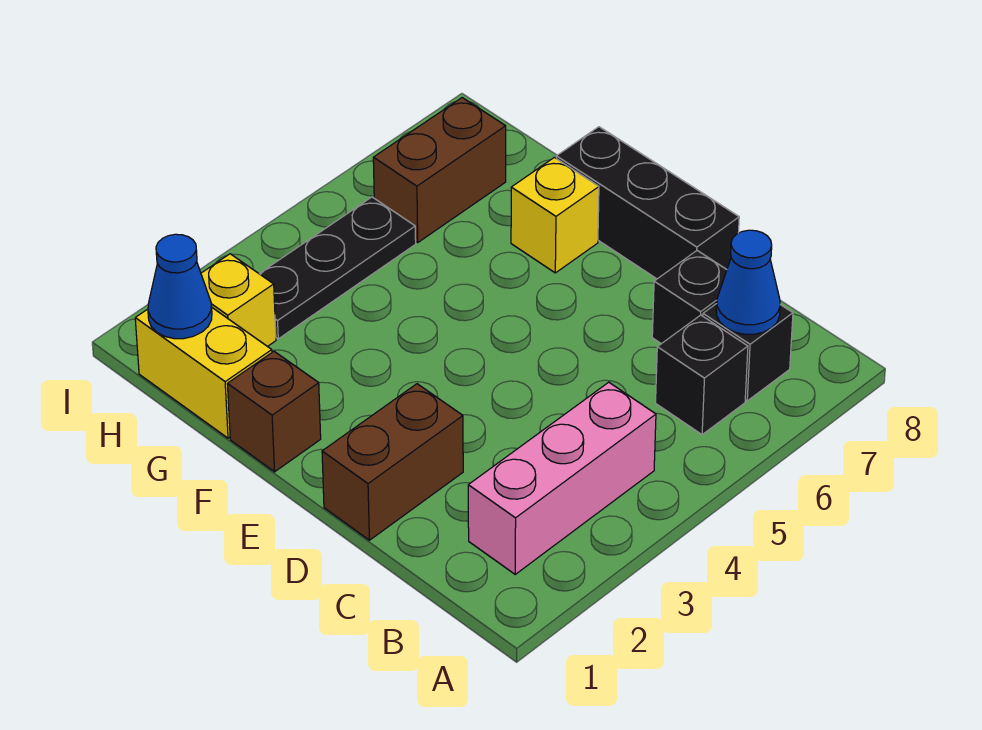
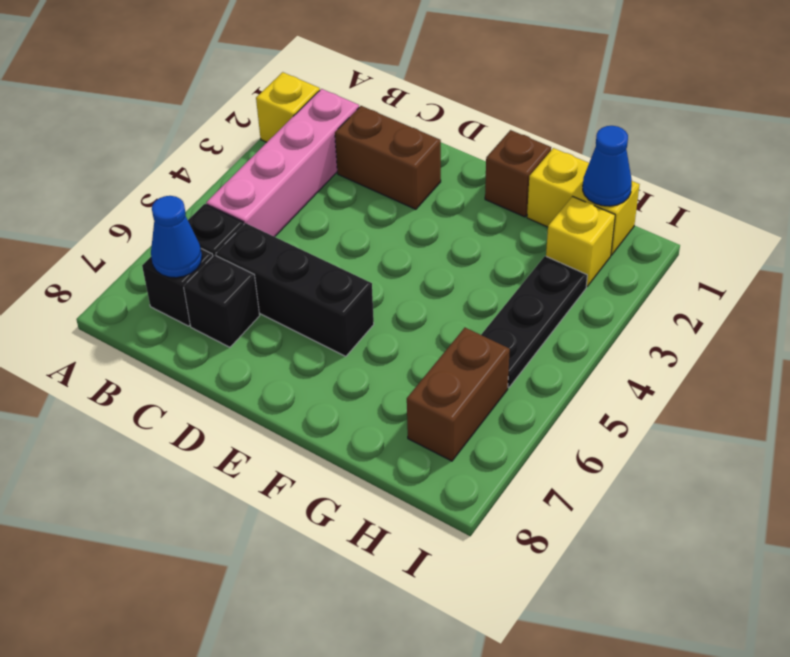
pink brick B2:B4 level 1 -> pink brick B2:B5 level 1
brown brick D1:D2 level 1 -> brown brick C2:D2 level 1
black brick D8:F8 level 1 -> black brick C6:E6 level 1
yellow brick F7 level 1 -> yellow brick A2 level 1

